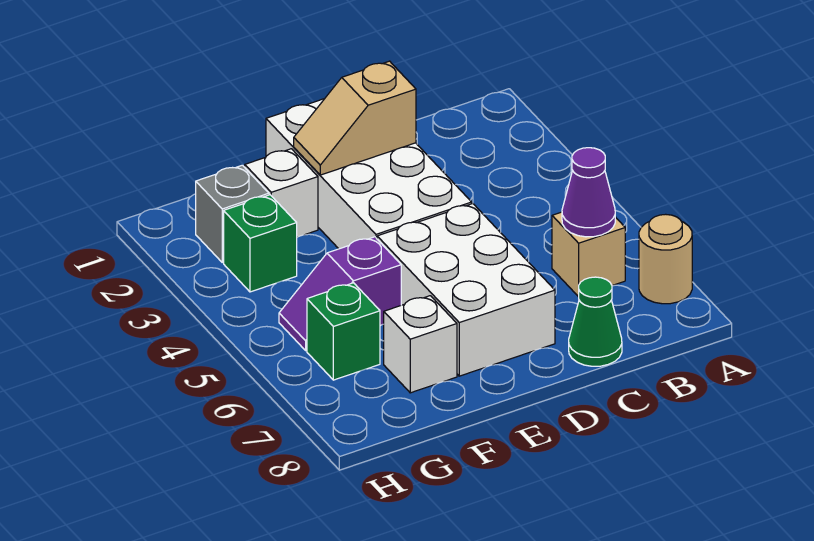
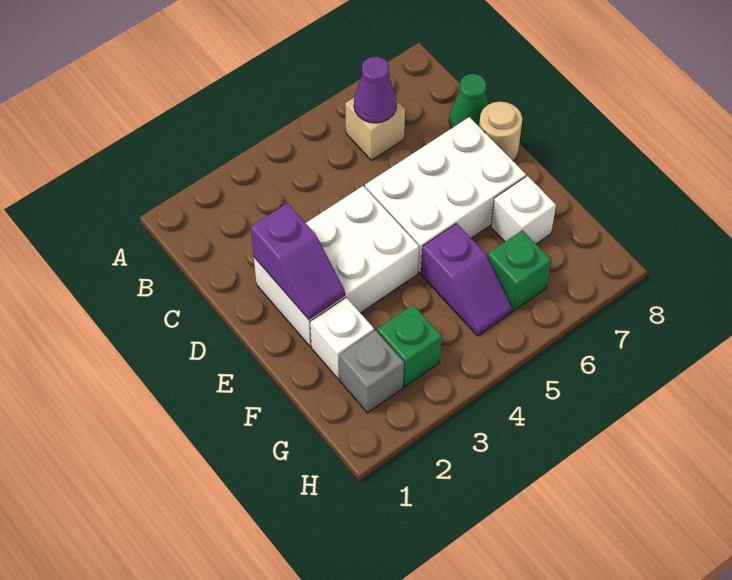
tan round brick A7 level 1 -> tan round brick D8 level 1
white brick D1:E4 level 1 -> white brick D2:E4 level 1
tan slope D2:E2 level 2 top D -> purple slope D2:E2 level 2 top D

